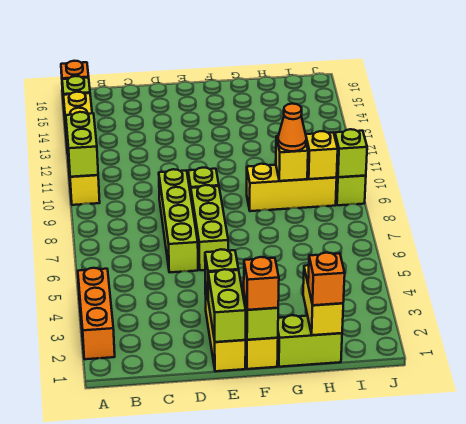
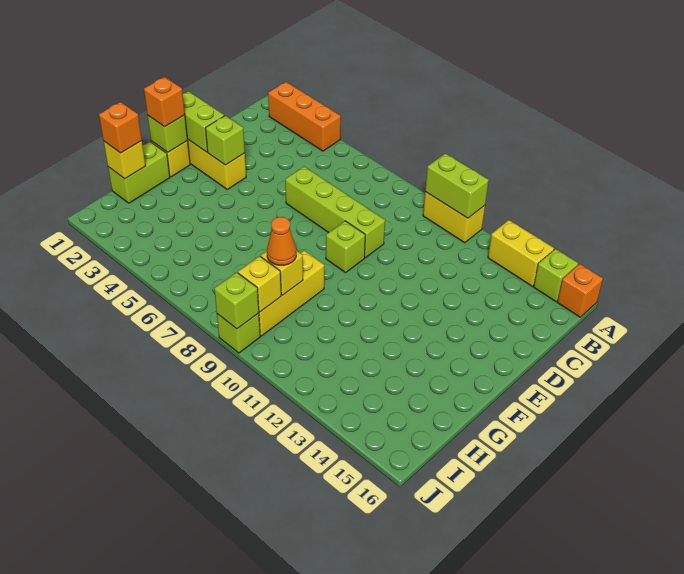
lime brick E6:E8 level 1 -> none
yellow brick H1:H2 level 2 -> yellow brick H1 level 2

